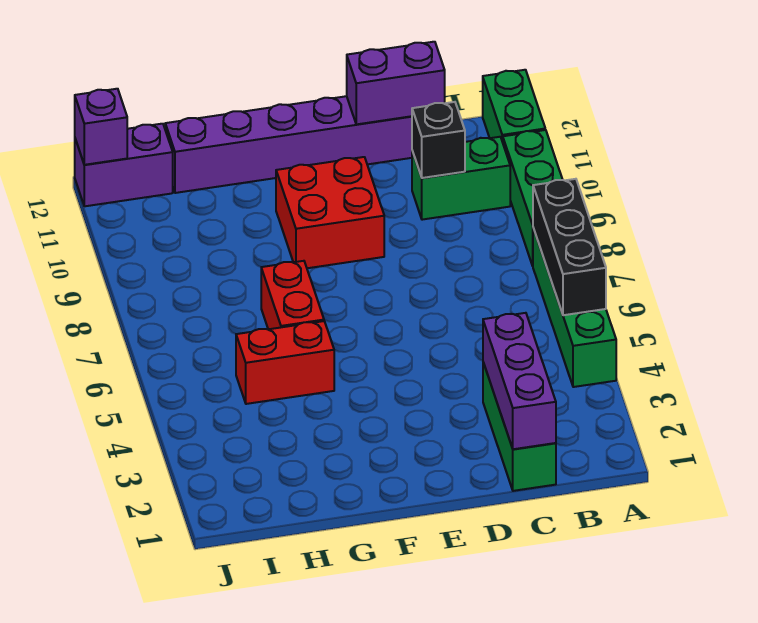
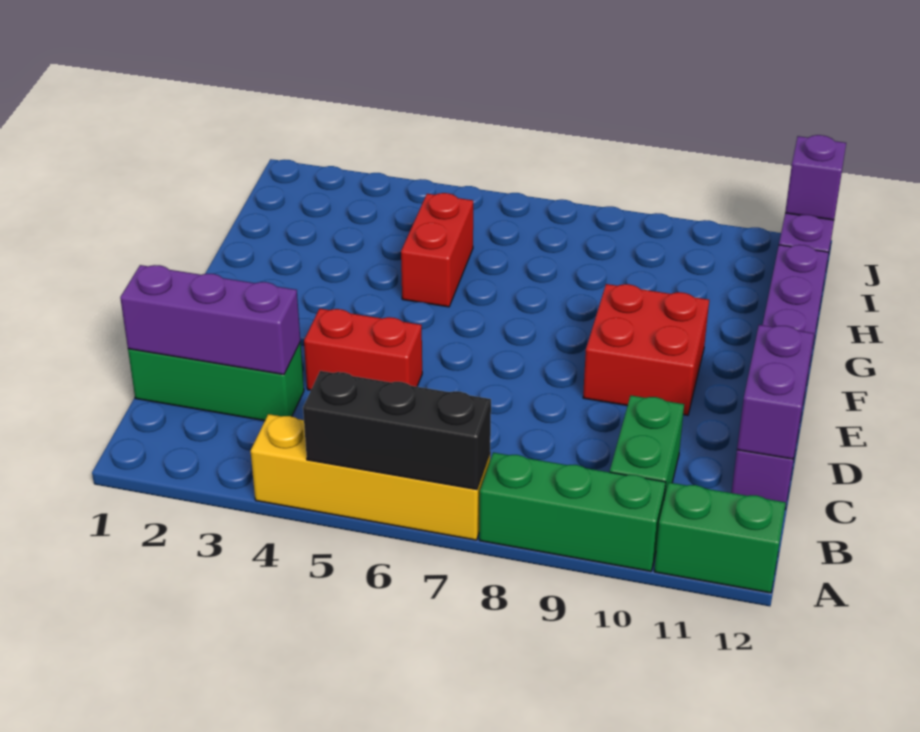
green brick A4:A7 level 1 -> yellow brick A4:A7 level 1
black brick C10 level 2 -> none
red brick G6:G7 level 1 -> red brick D4:D5 level 1

